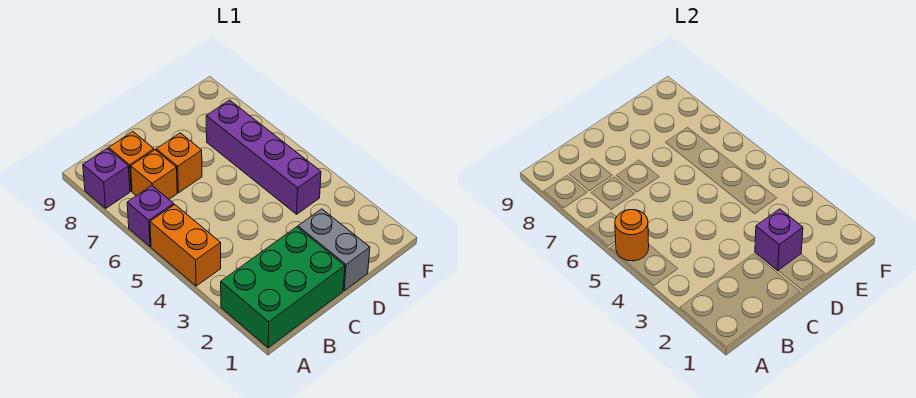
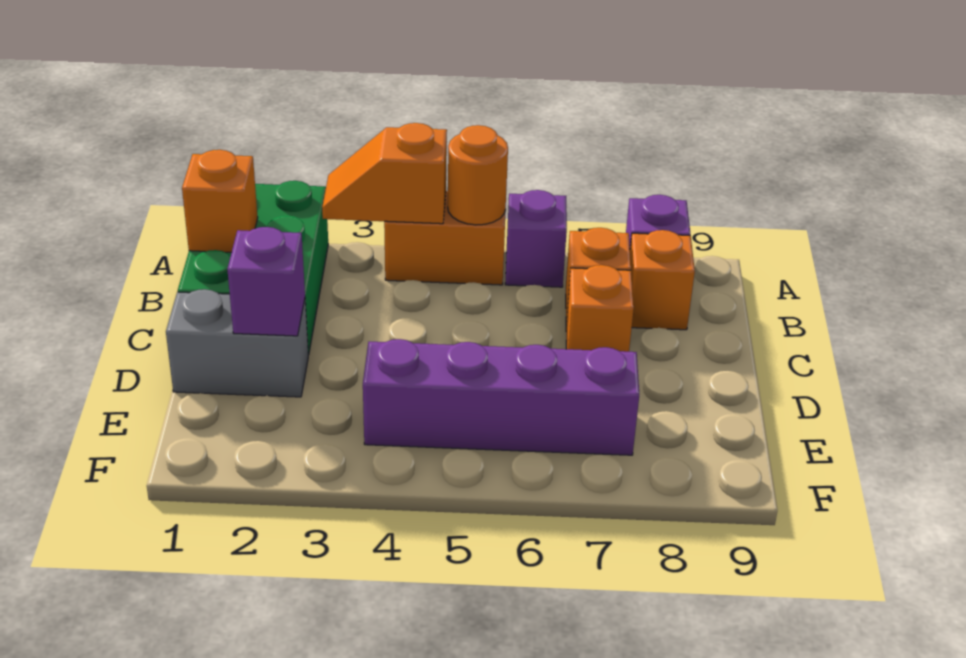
none -> orange slope A3:A4 level 2 top 4
none -> orange brick B1 level 2

